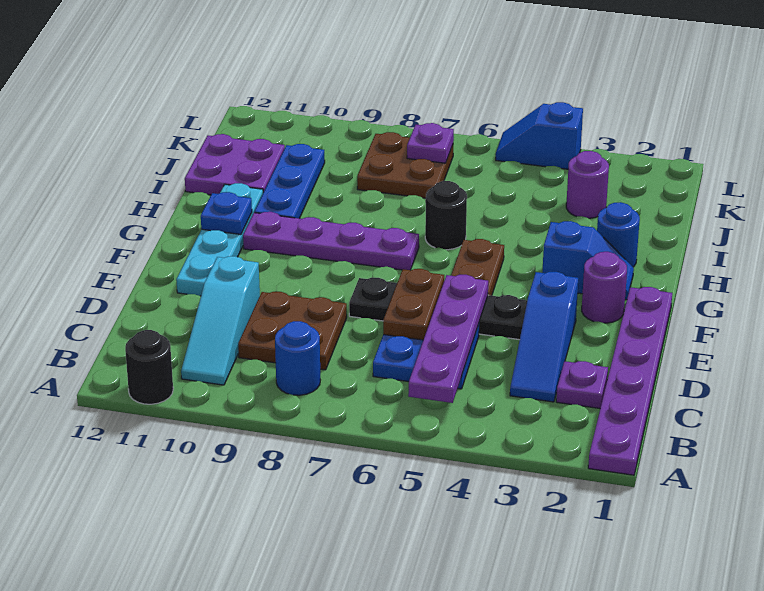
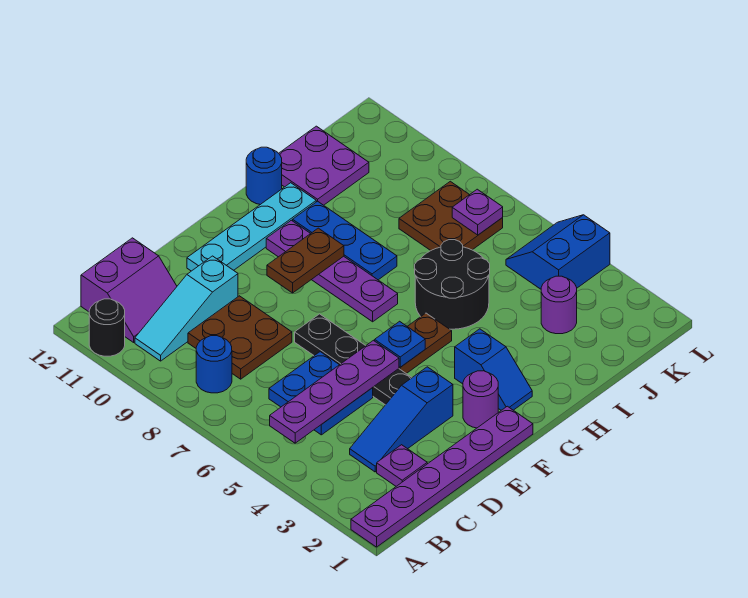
none -> purple slope B11:C12 level 1 top 12
brown plate D6:E6 level 2 -> brown plate F9:G9 level 2
blue plate G11 level 2 -> blue plate F5 level 2
blue round brick H2 level 1 -> blue round brick H12 level 1
black round brick H6 level 1 -> black round brick H5:I6 level 1
blue plate H10:J10 level 1 -> blue plate H8:H10 level 1
blue slope L4:L5 level 1 top 4 -> blue slope K4:L5 level 1 top 4

